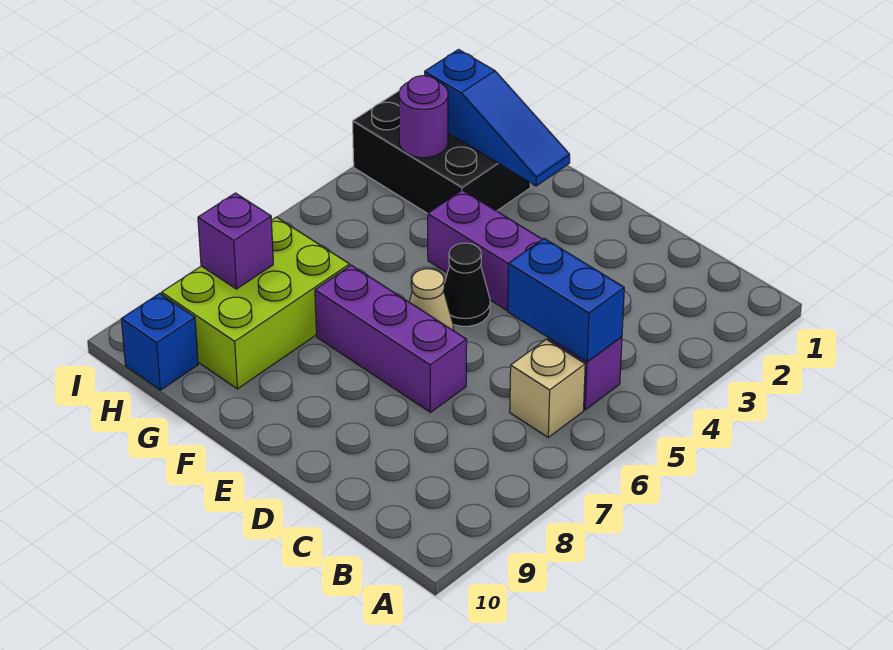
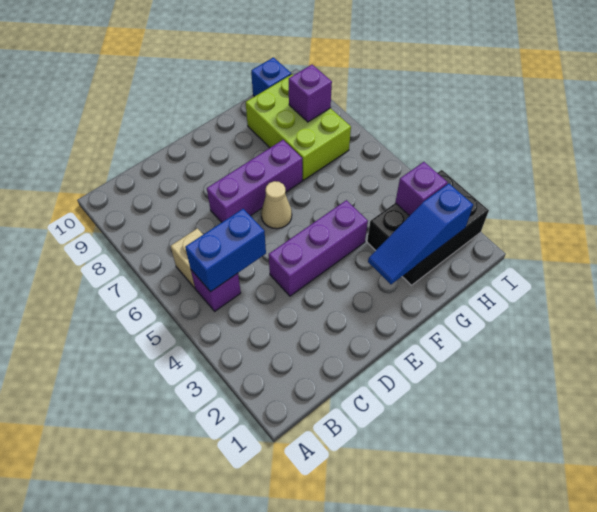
black cone E5 level 1 -> none
purple round brick H3 level 2 -> purple brick H3 level 2

